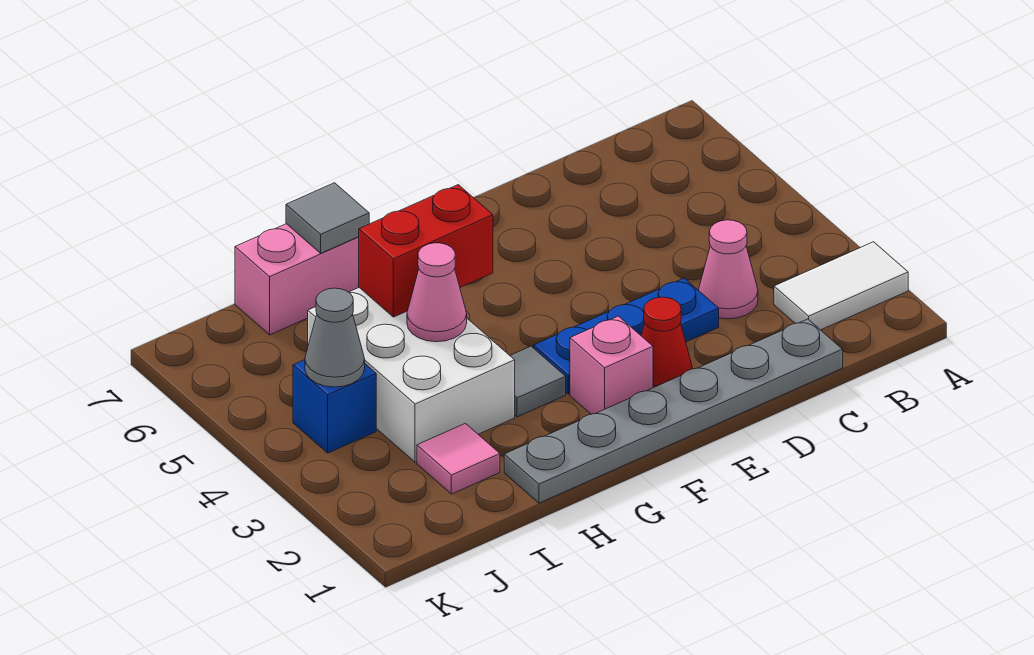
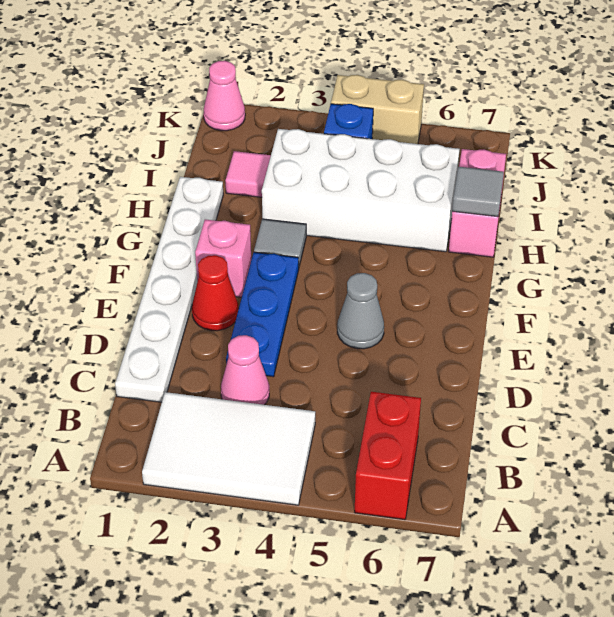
white tile A2:B2 level 1 -> white tile A2:B4 level 1
grey plate C1:H1 level 1 -> white plate C1:H1 level 1
red brick G5:H5 level 2 -> red brick A6:B6 level 1
white brick H3:I5 level 1 -> white brick H3:I6 level 1
pink cone H4 level 2 -> pink cone K1 level 1
grey cone J4 level 2 -> grey cone E5 level 1
none -> tan brick K4:K5 level 1

